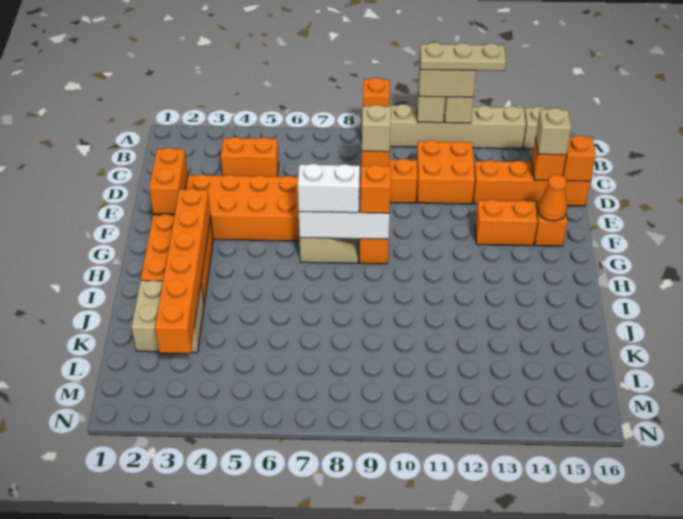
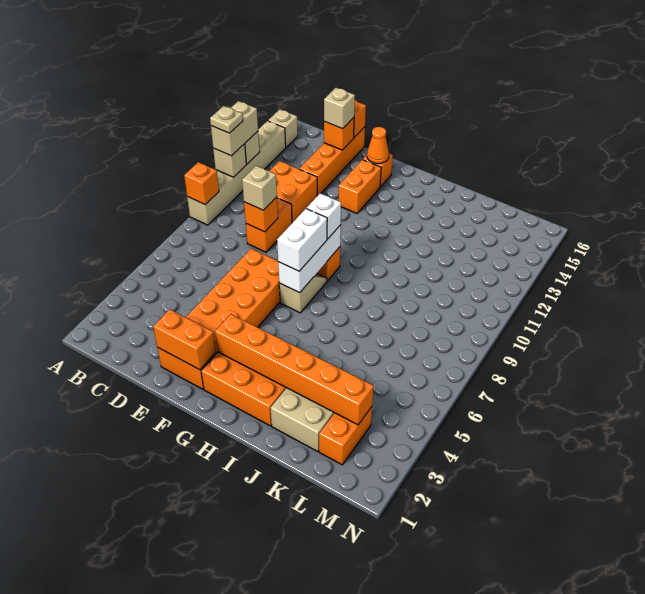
tan plate A11:A13 level 4 -> tan plate A11 level 4
orange brick C4:C5 level 1 -> orange brick L2:L3 level 1
orange brick G9 level 3 -> white brick G9 level 3

